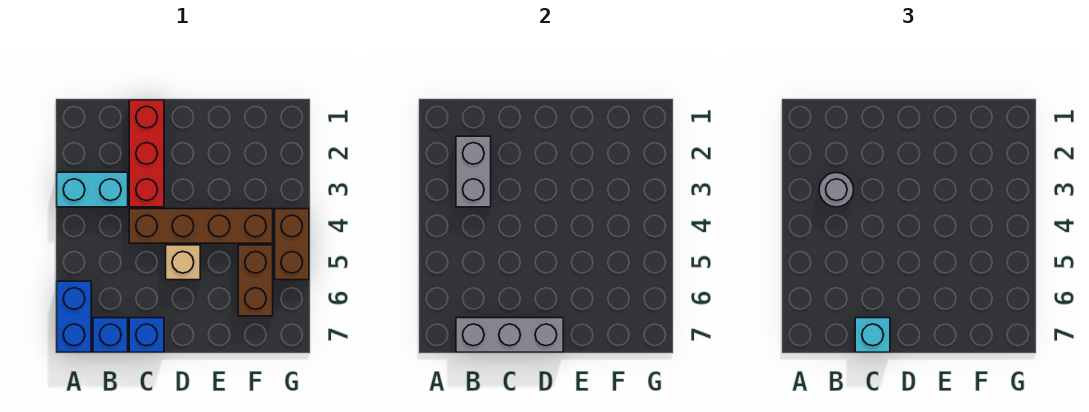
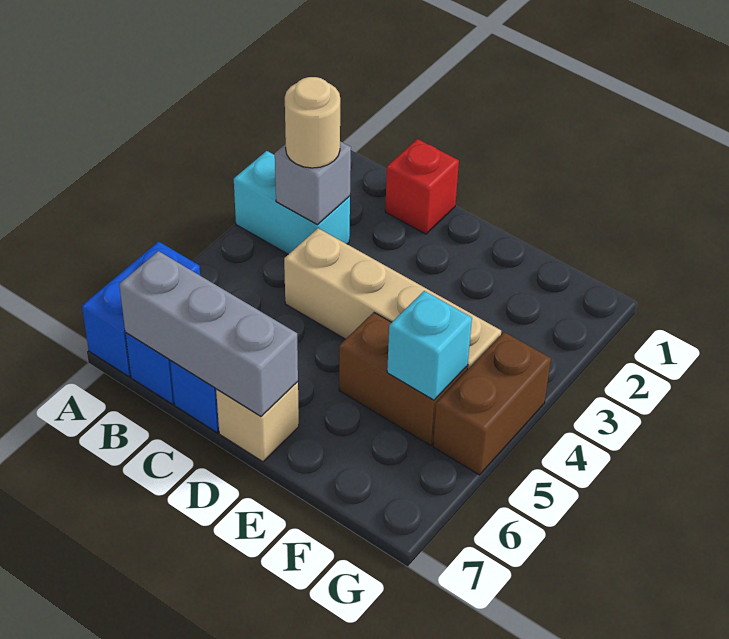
grey brick B2:B3 level 2 -> grey brick B3 level 2
grey round brick B3 level 3 -> tan round brick B3 level 3
red brick C1:C3 level 1 -> red brick C1 level 1
brown brick C4:F4 level 1 -> tan brick C4:F4 level 1
cyan brick C7 level 3 -> cyan brick F5 level 2
tan brick D5 level 1 -> tan brick D7 level 1
brown brick F5:F6 level 1 -> brown brick E5:F5 level 1

